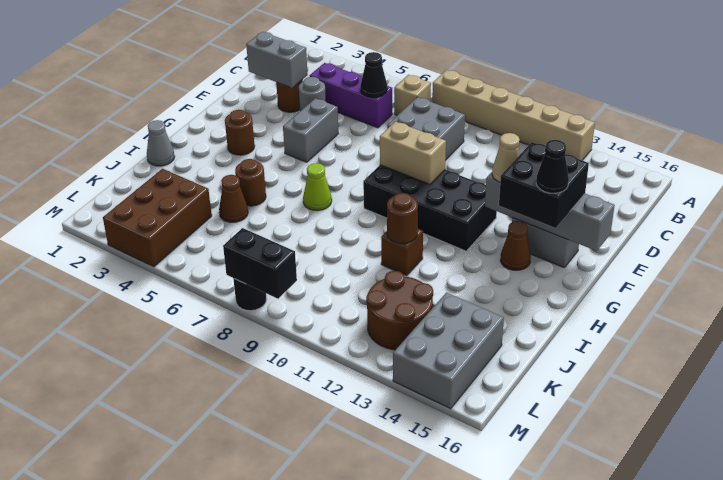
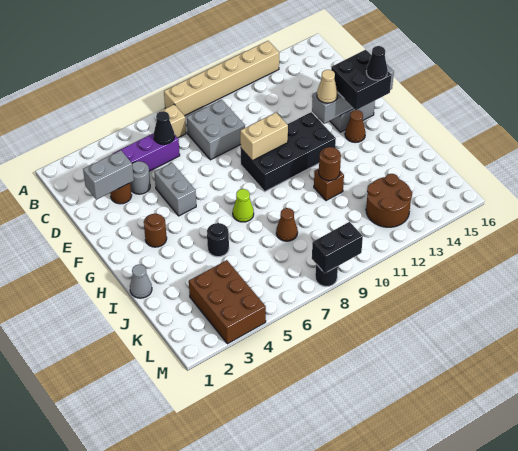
brown round brick I5 level 1 -> black round brick I5 level 1
brown cone J5 level 1 -> brown cone J8 level 1
grey brick K14:M15 level 1 -> none

